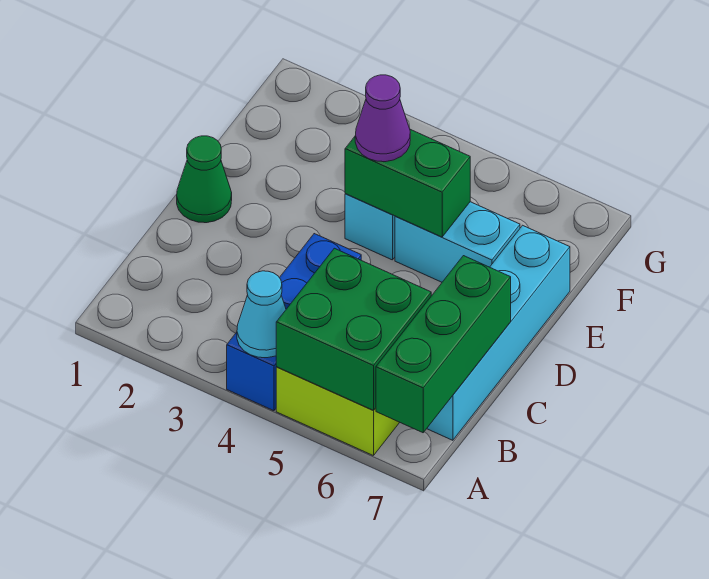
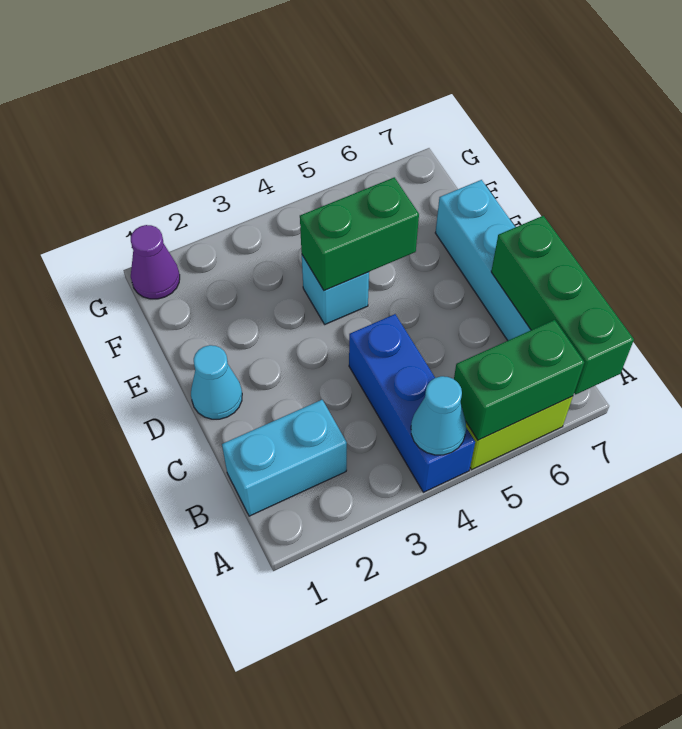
green brick A5:B6 level 2 -> green brick A5:A6 level 2
green cone D1 level 1 -> cyan cone D1 level 1
purple cone E4 level 3 -> purple cone G1 level 1
cyan brick E5:E6 level 1 -> cyan brick B1:B2 level 1

